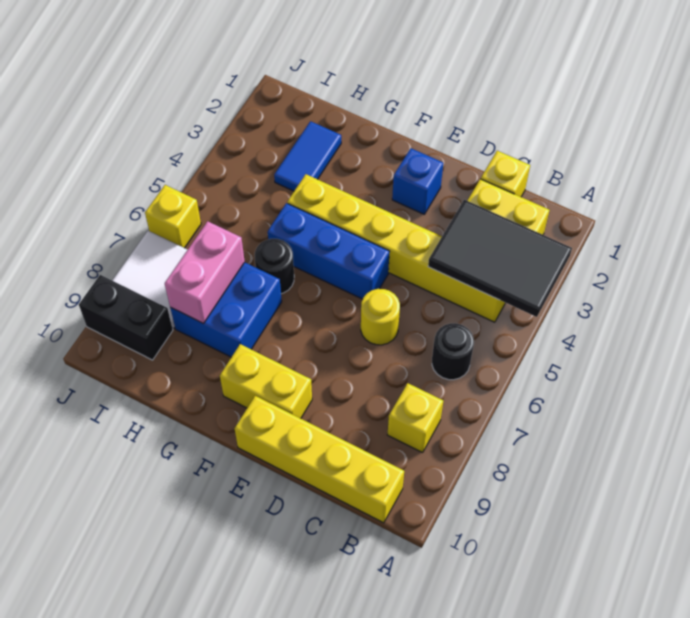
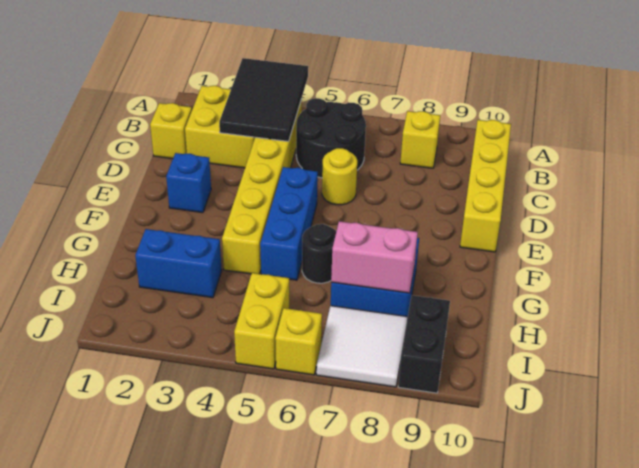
black round brick B6 level 1 -> black round brick B5:C6 level 1
yellow brick E9:F9 level 1 -> yellow brick I5:J5 level 1
blue tile H2:H3 level 1 -> blue brick H2:H3 level 1

